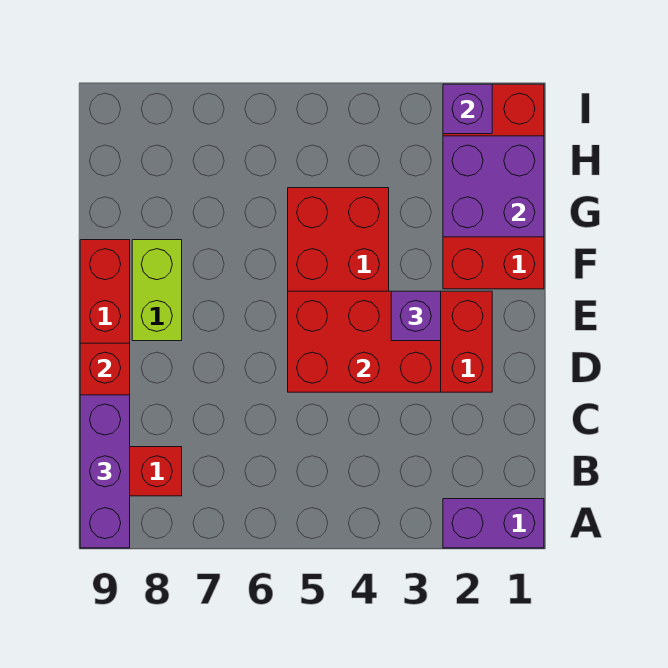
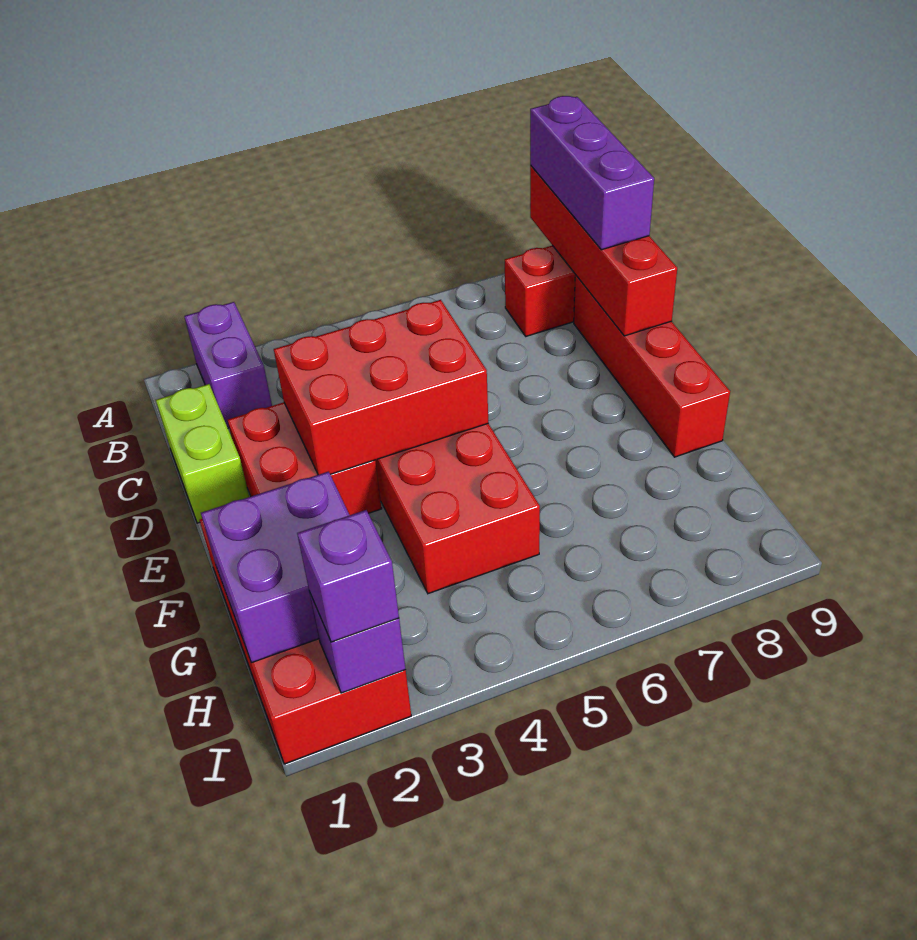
purple brick A1:A2 level 1 -> purple brick A2:B2 level 1
purple brick E3 level 3 -> purple brick I2 level 3
lime brick E8:F8 level 1 -> lime brick C1:D1 level 1

